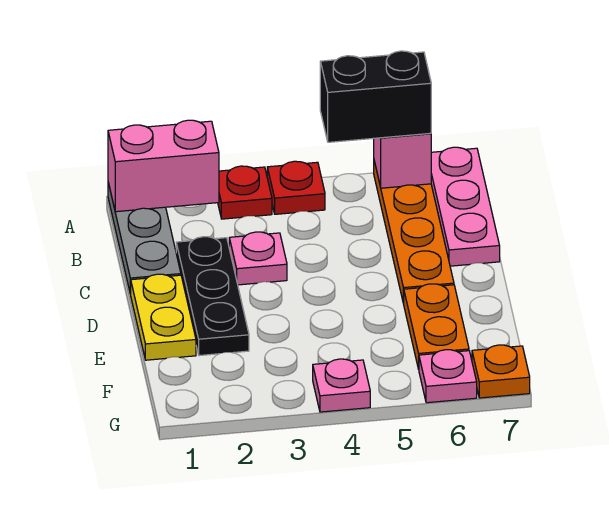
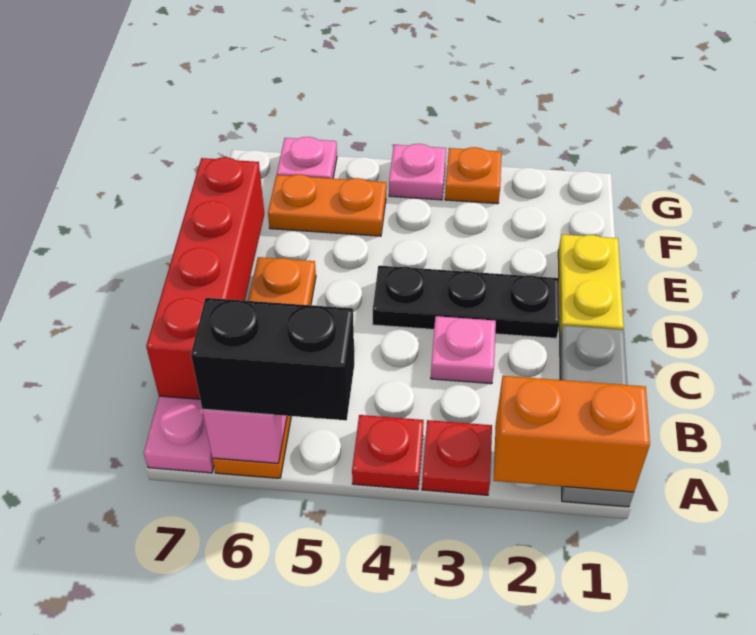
pink brick A1:A2 level 2 -> orange brick A1:A2 level 2
none -> red brick B7:E7 level 2
black plate C2:E2 level 1 -> black plate D2:D4 level 1
orange plate E6:F6 level 1 -> orange plate F5:F6 level 1
orange plate G7 level 1 -> orange plate G3 level 1

